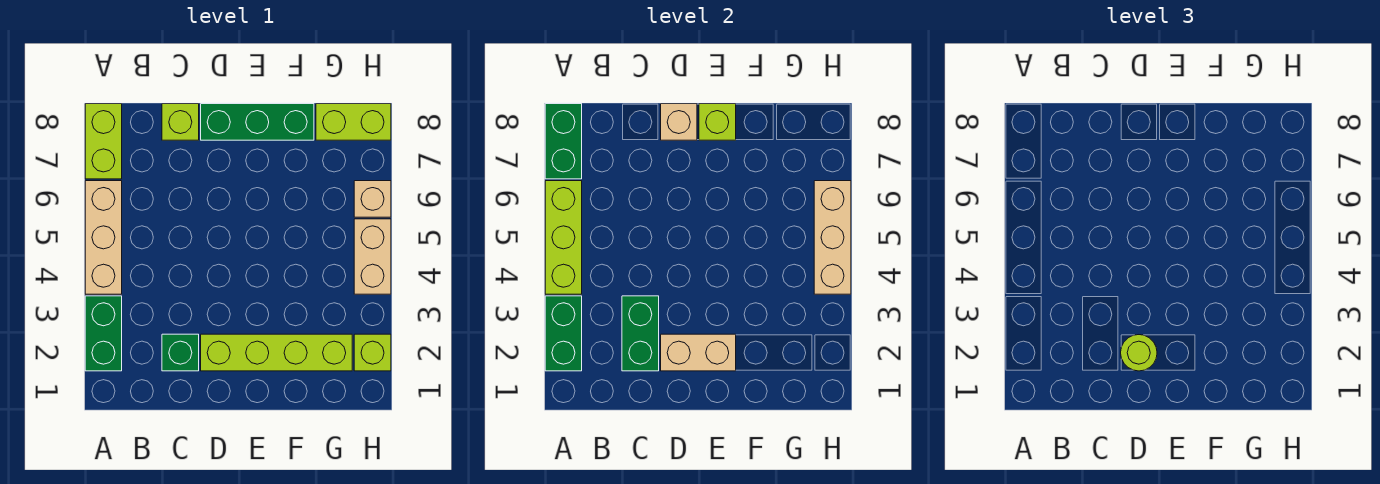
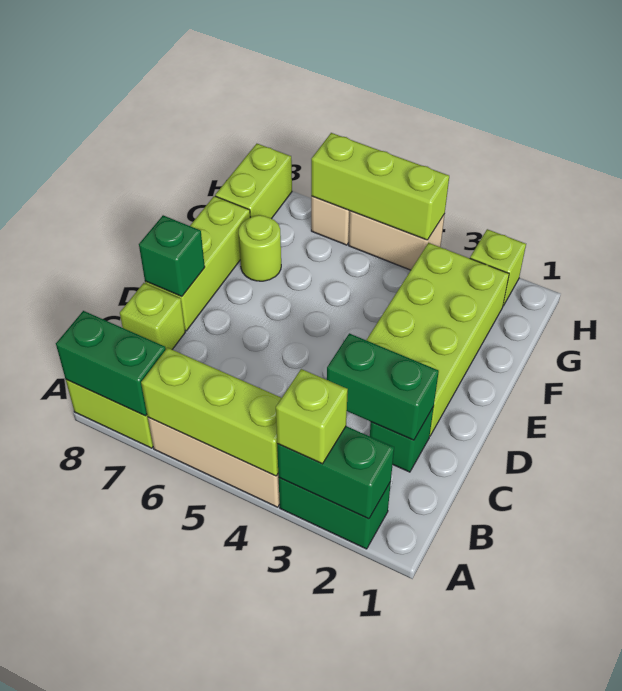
lime brick D2:G2 level 1 -> lime brick D2:G3 level 1
tan brick D2:E2 level 2 -> none
lime round brick D2 level 3 -> lime round brick F7 level 1
green brick D8:F8 level 1 -> lime brick D8:F8 level 1
tan brick D8 level 2 -> green brick D8 level 2
lime brick E8 level 2 -> lime brick A3 level 3
tan brick H4:H6 level 2 -> lime brick H4:H6 level 2

